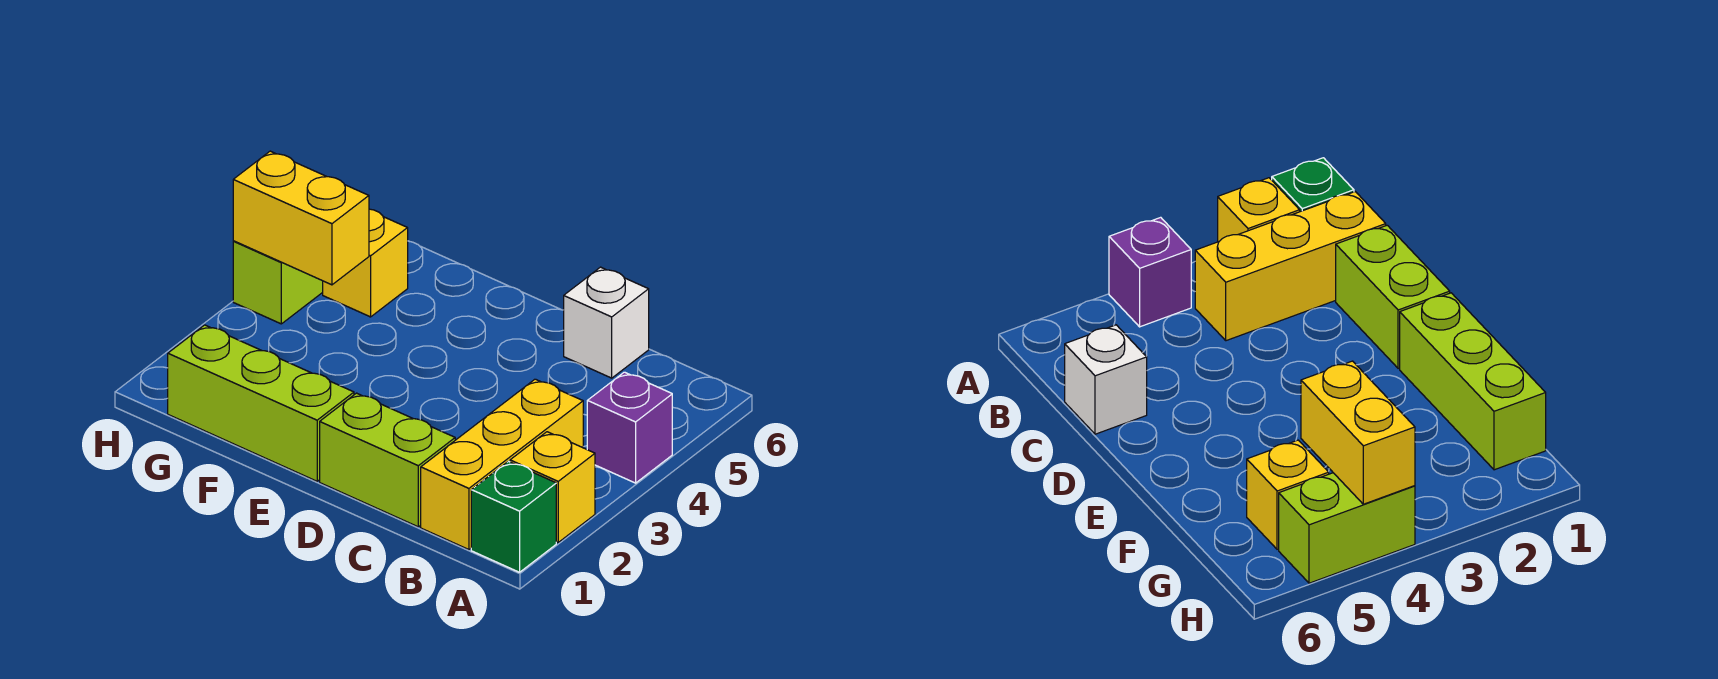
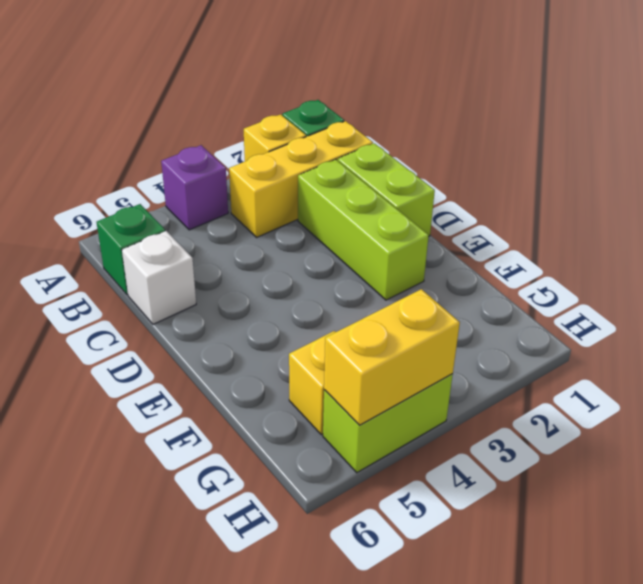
none -> green brick B6 level 1
lime brick E1:G1 level 1 -> lime brick C2:E2 level 1
yellow brick G4:H4 level 2 -> yellow brick H4:H5 level 2

